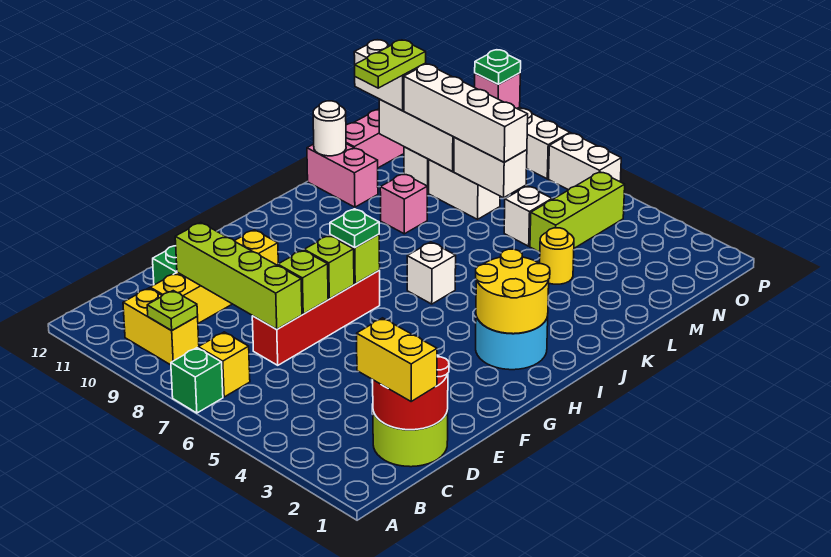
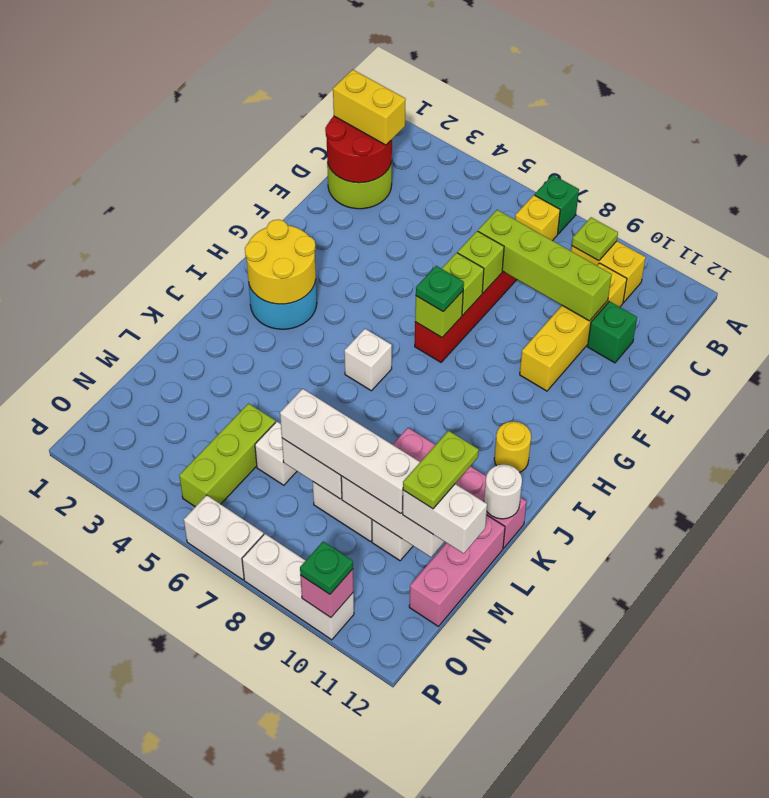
yellow round brick L4 level 1 -> yellow round brick I11 level 1

